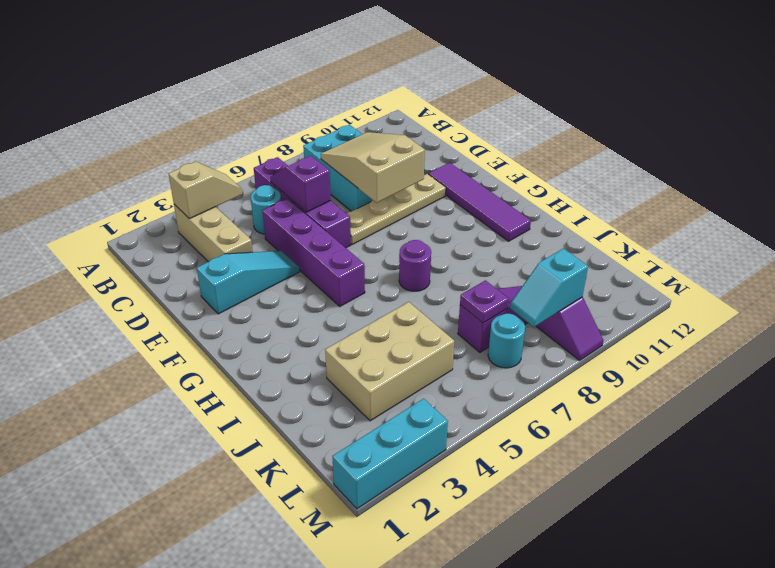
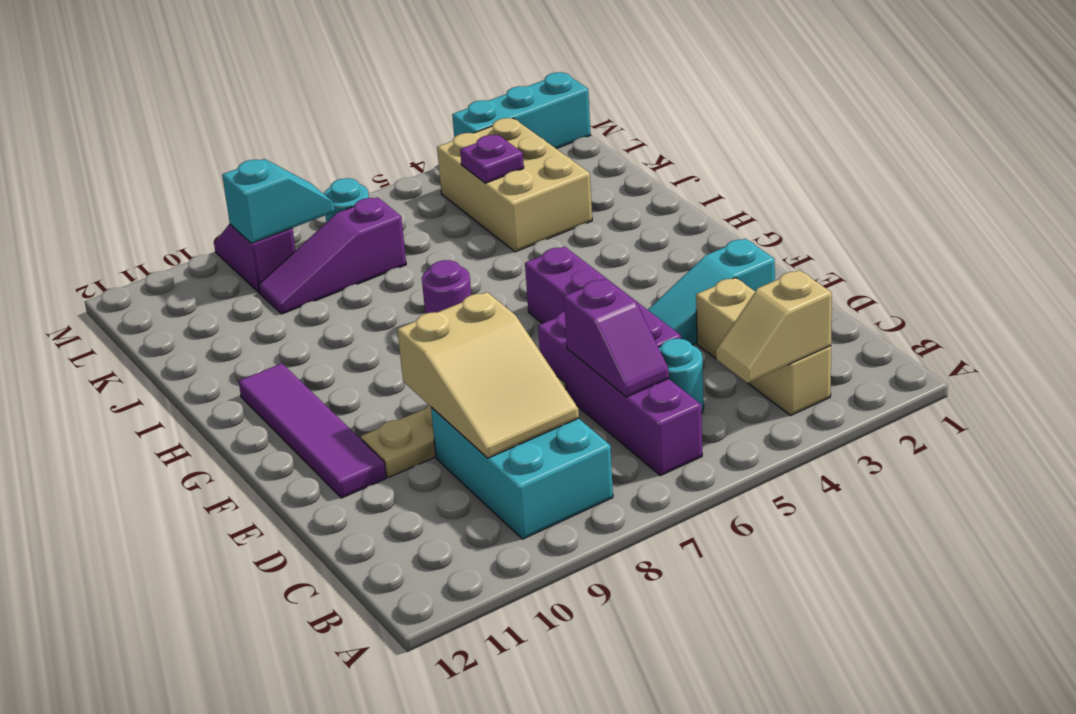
tan brick J3:K5 level 1 -> tan brick J3:L4 level 1
purple plate K7 level 2 -> purple plate K4 level 2

